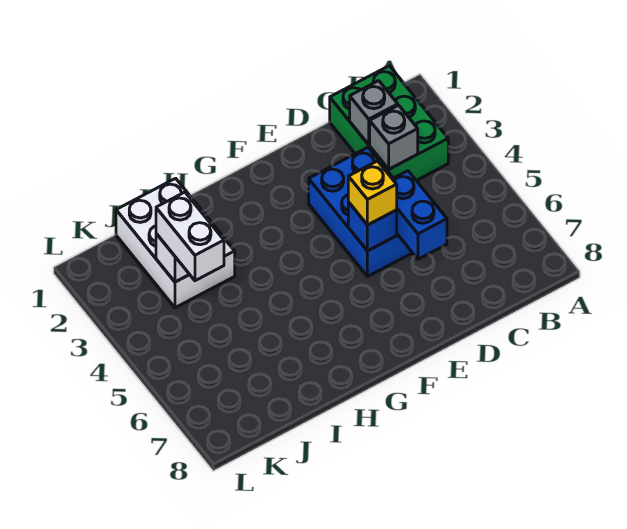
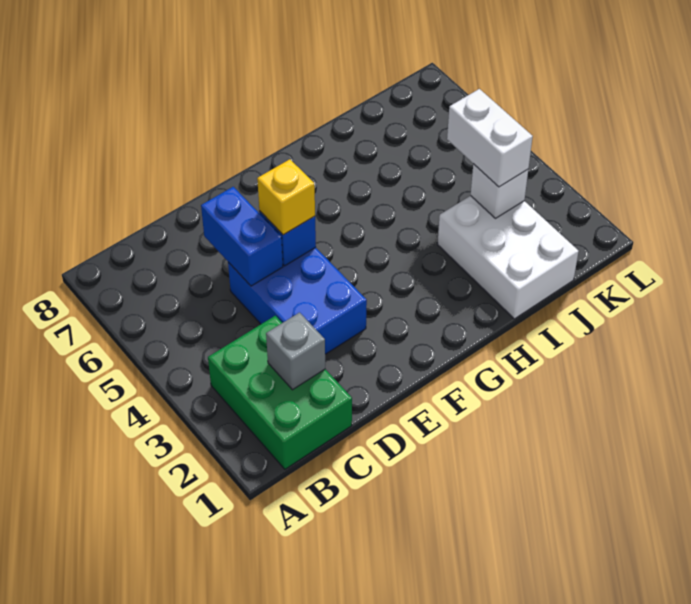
grey brick C3 level 2 -> none

